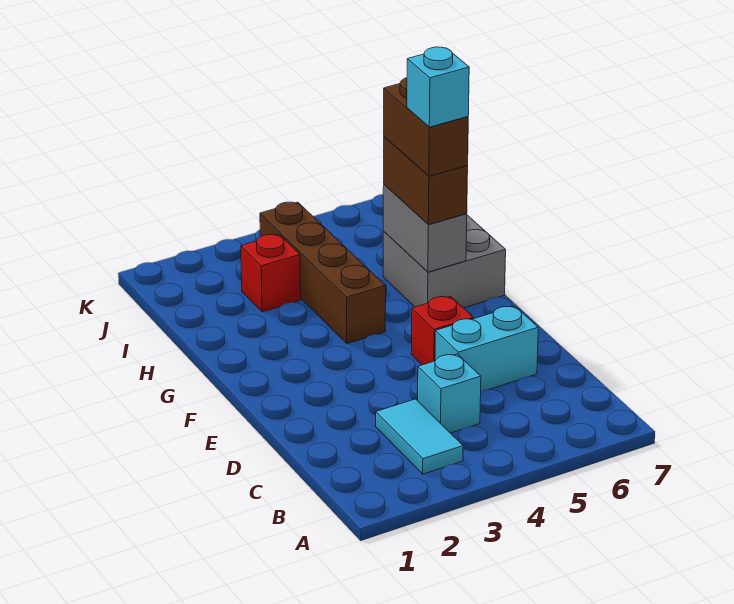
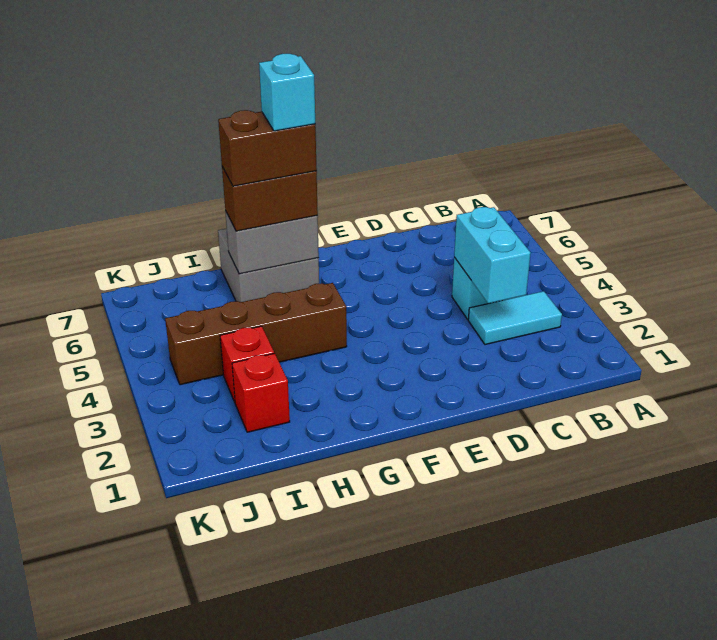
cyan brick D5:D6 level 1 -> cyan brick C3:C4 level 2
red brick E5 level 1 -> red brick I2 level 1

